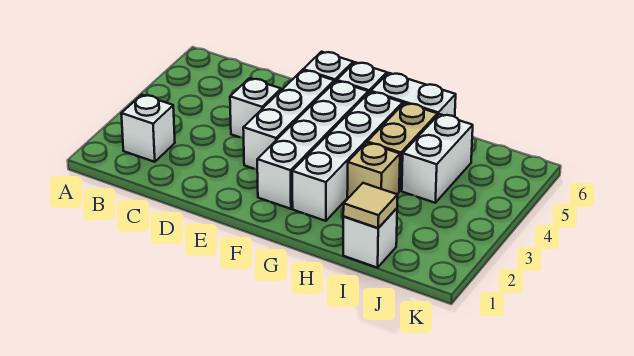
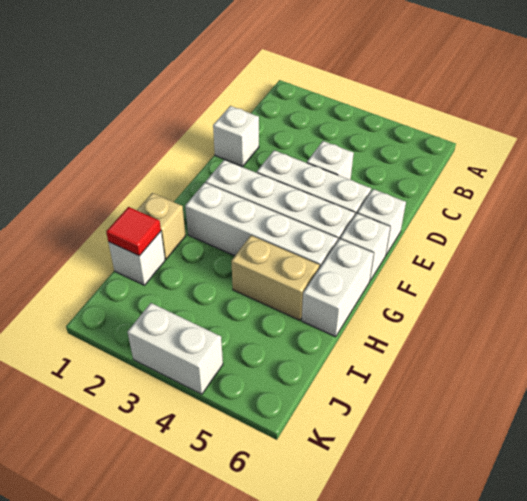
white brick B2 level 1 -> white brick D1 level 1
tan brick H3 level 1 -> tan brick H1 level 1
tan tile I1 level 2 -> red tile I1 level 2
white brick I4:I5 level 1 -> white brick K3:K4 level 1

